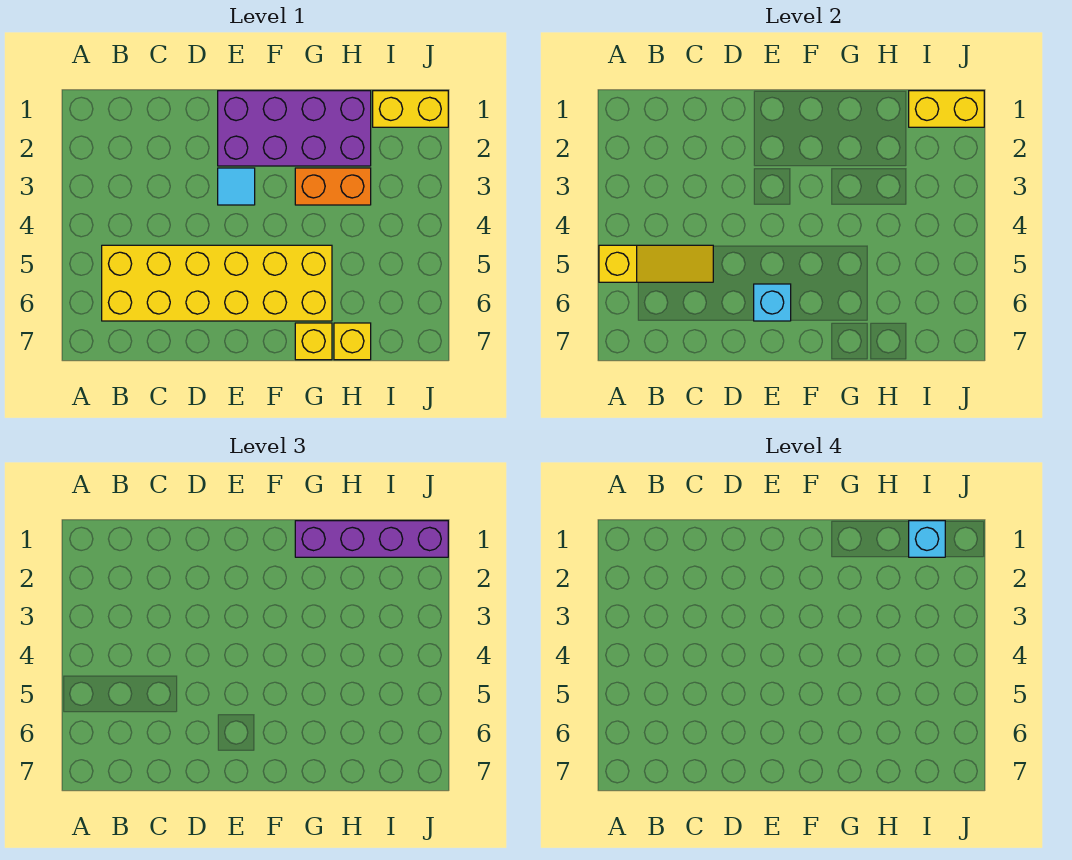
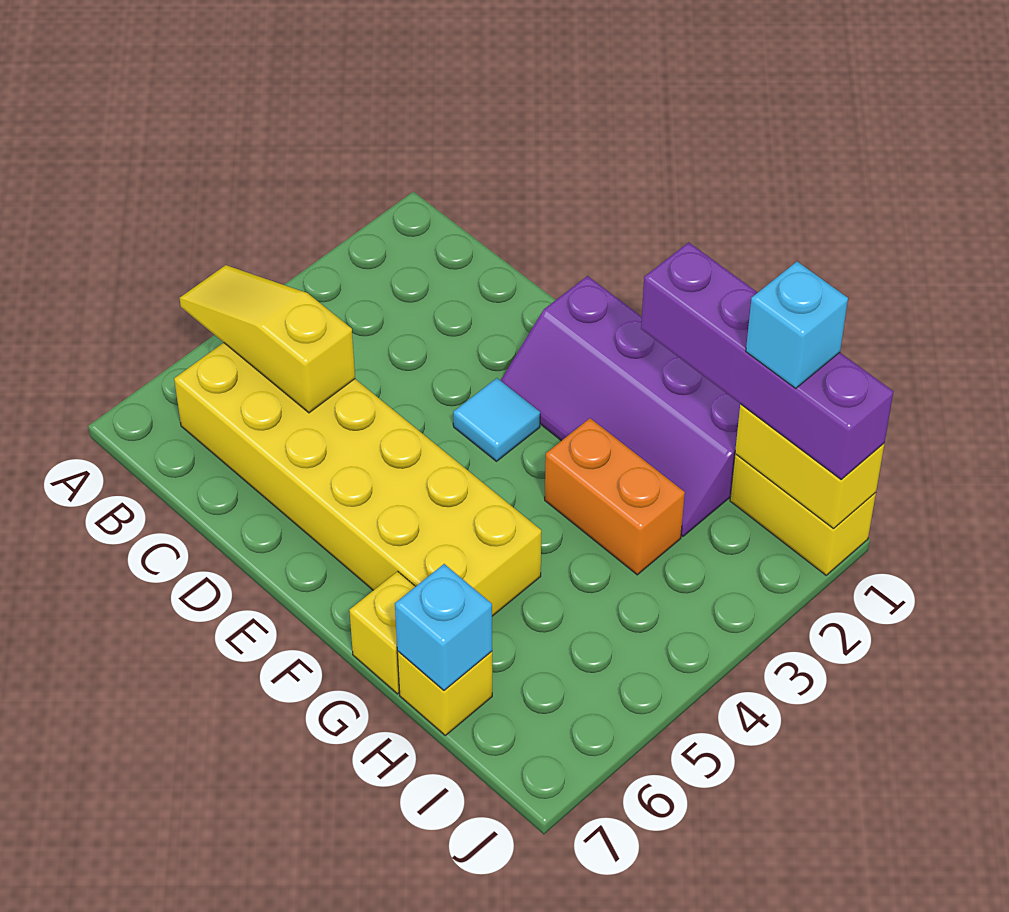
yellow slope A5:C5 level 2 top A -> yellow slope A5:C5 level 2 top C
purple brick E1:H2 level 1 -> purple slope E1:H2 level 1 top 1
cyan brick E6 level 2 -> cyan brick H7 level 2

